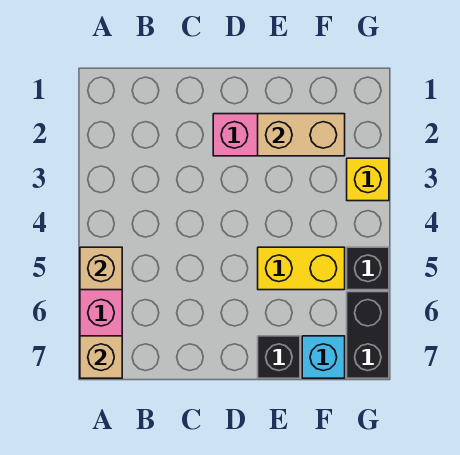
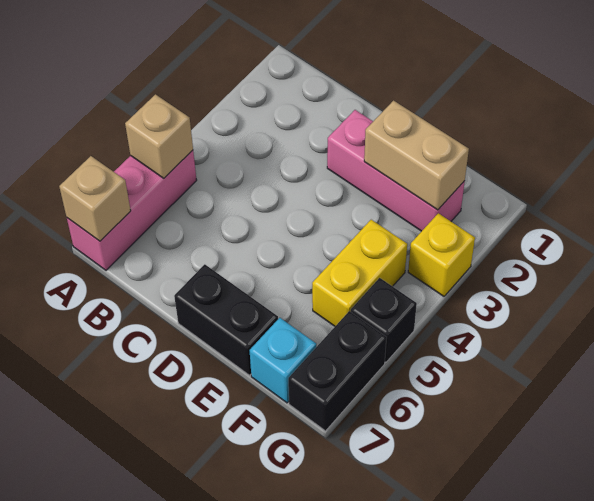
yellow brick E5:F5 level 1 -> yellow brick F4:F5 level 1
black brick E7 level 1 -> black brick D7:E7 level 1

